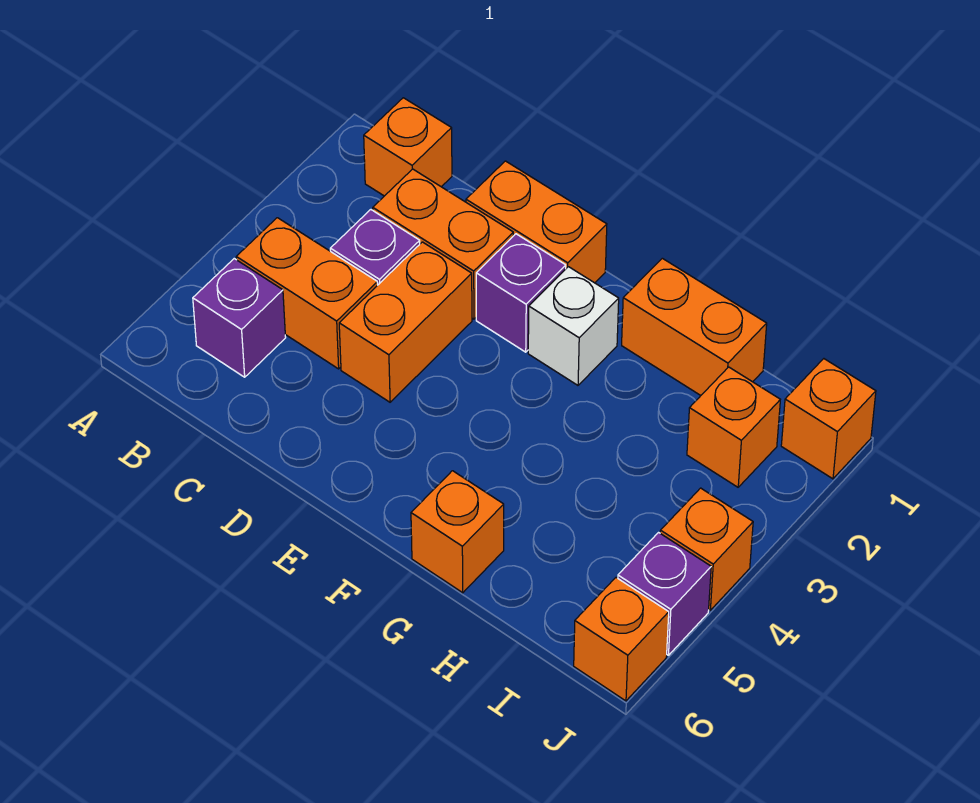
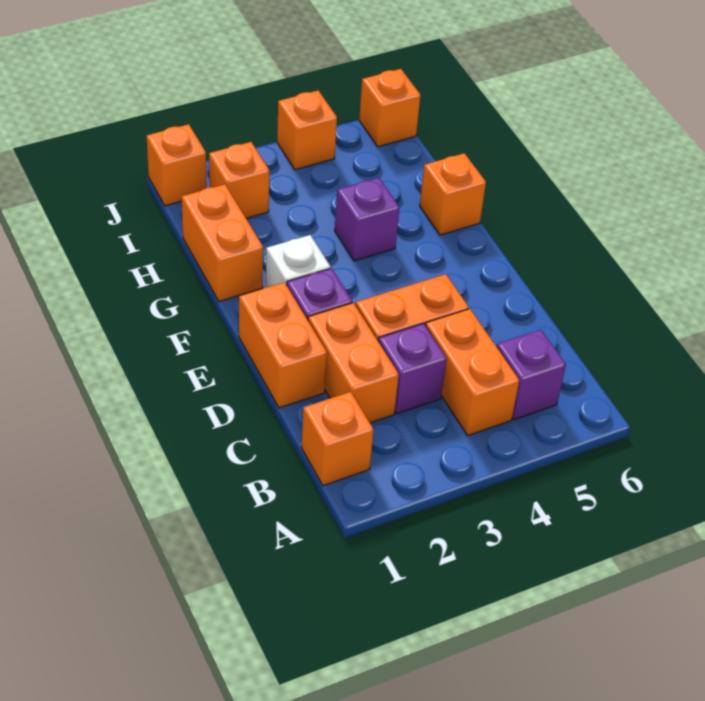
purple brick J5 level 1 -> purple brick G4 level 1

